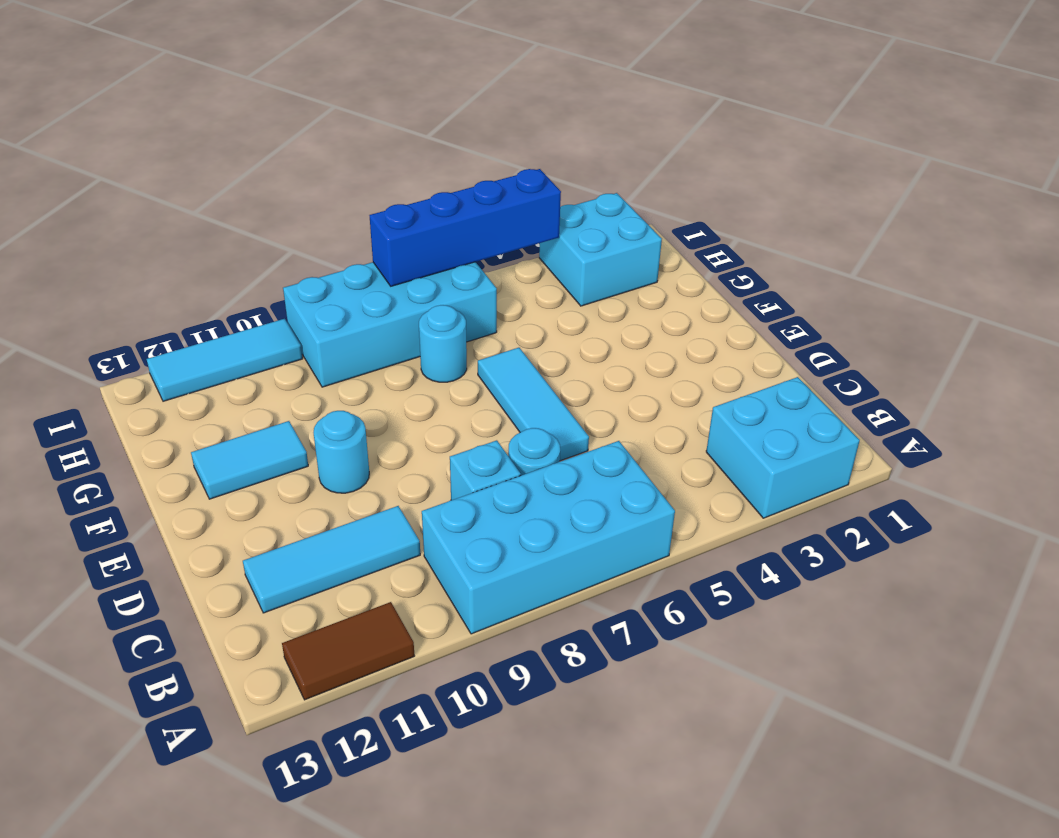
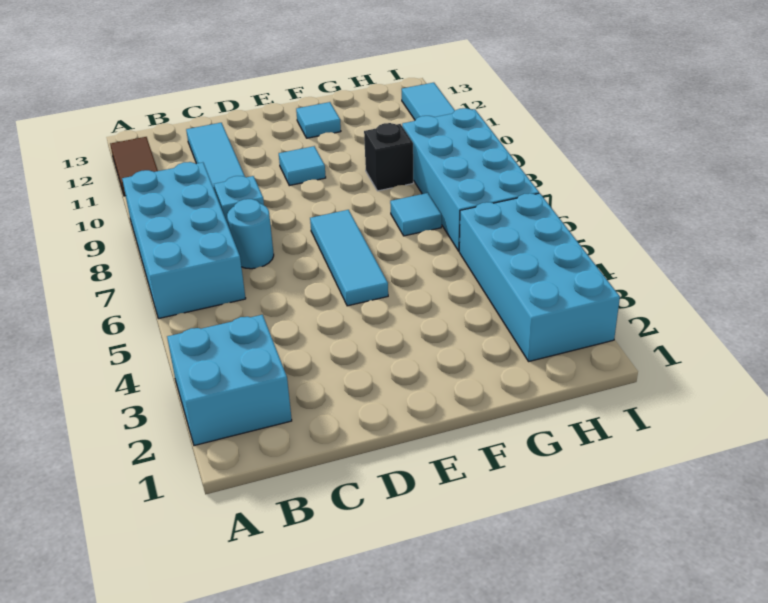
cyan tile D6:F6 level 1 -> cyan tile E5:E7 level 1
cyan round brick E10 level 1 -> cyan tile E10 level 1
cyan tile F11:F12 level 1 -> cyan tile F12 level 1
cyan round brick G7 level 1 -> cyan tile G7 level 1
none -> black brick G9 level 1
cyan brick H2:I3 level 1 -> cyan brick H2:I5 level 1
blue brick I4:I7 level 2 -> none

